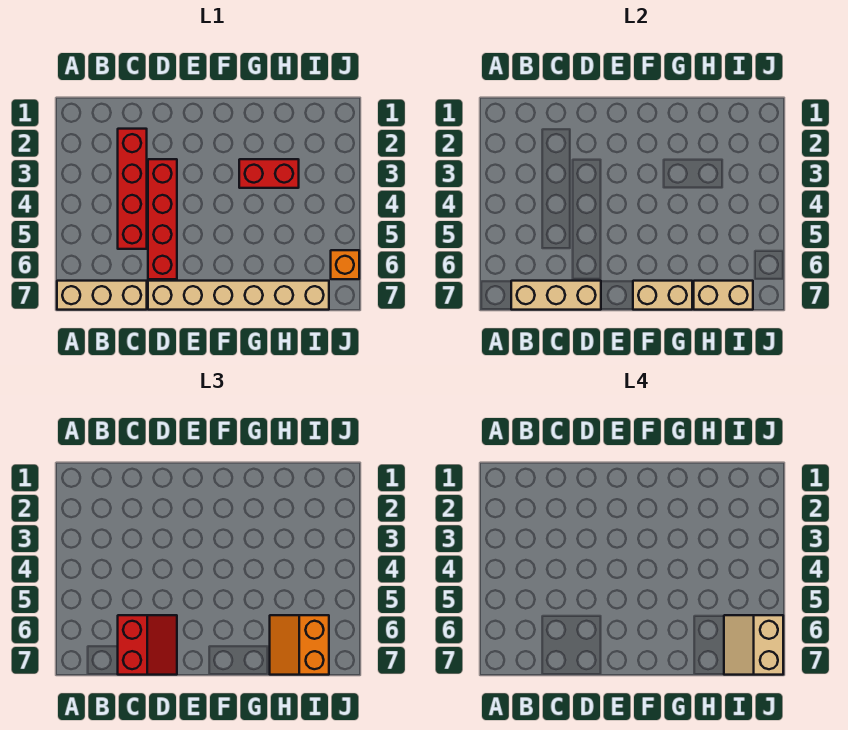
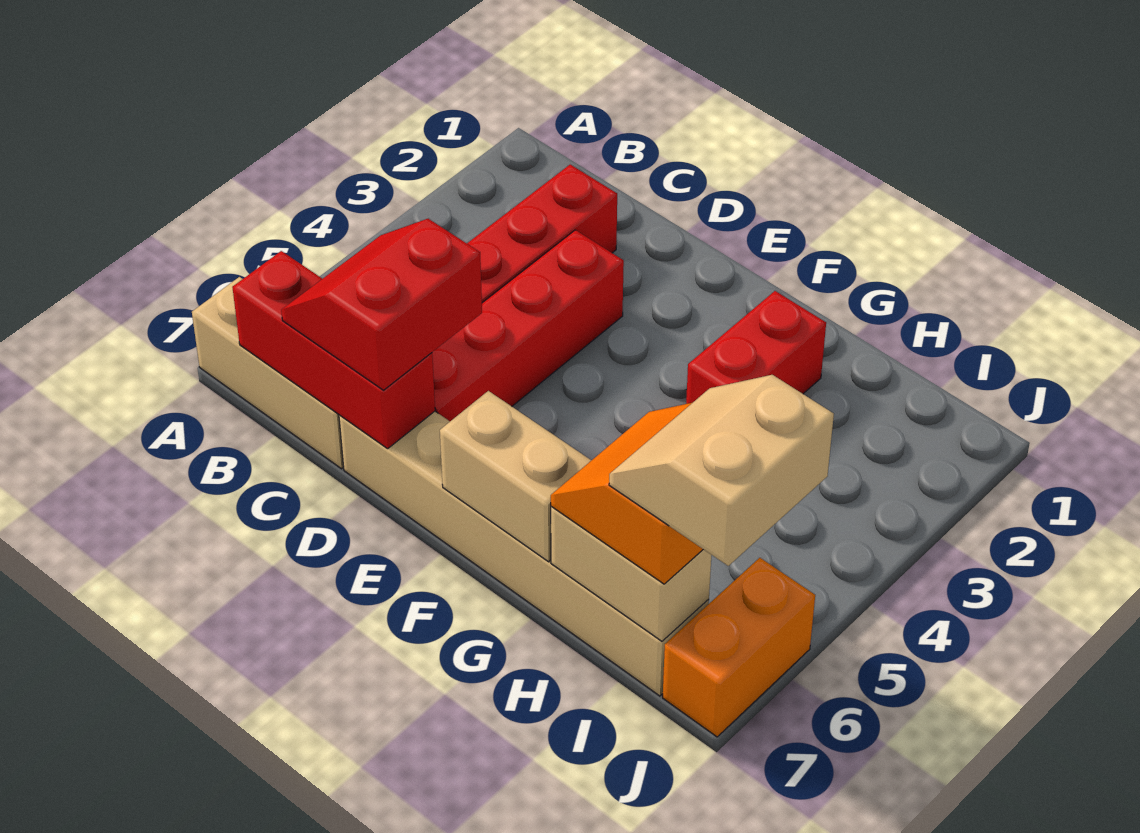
tan brick B7:D7 level 2 -> red brick B7:D7 level 2
red slope C6:D7 level 3 top C -> red slope C6:D7 level 3 top D
red brick G3:H3 level 1 -> red brick G2:G3 level 1
orange brick J6 level 1 -> orange brick J6:J7 level 1

